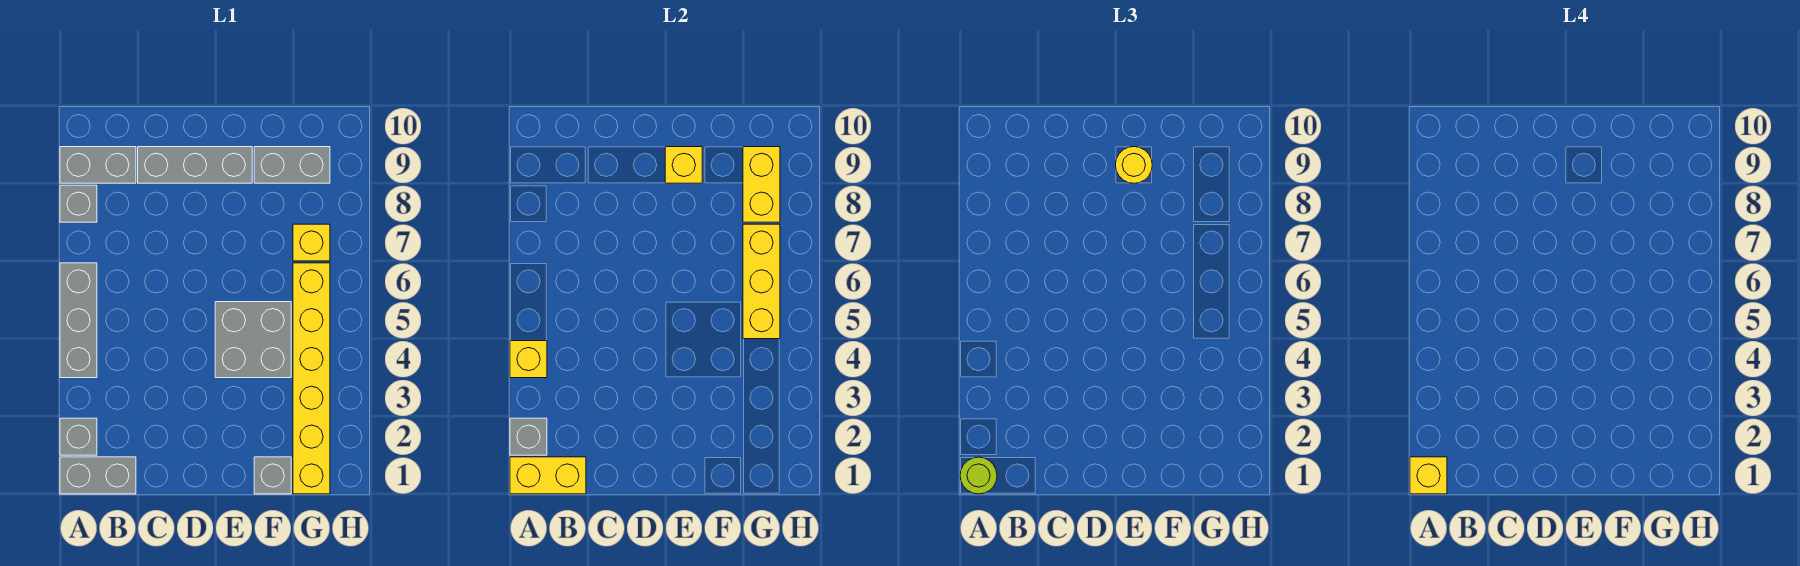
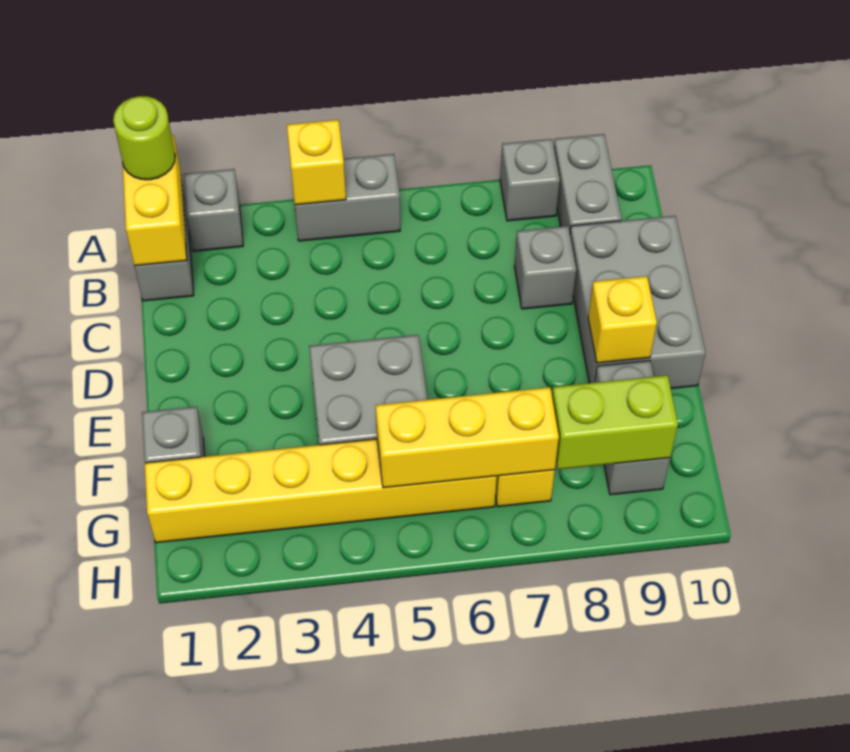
yellow brick A1 level 4 -> none
grey brick A2 level 2 -> grey brick C8 level 1
grey brick A4:A6 level 1 -> grey brick A4:A5 level 1
grey brick C9:E9 level 1 -> grey brick C9:E10 level 1
yellow round brick E9 level 3 -> none
yellow brick G8:G9 level 2 -> lime brick G8:G9 level 2

